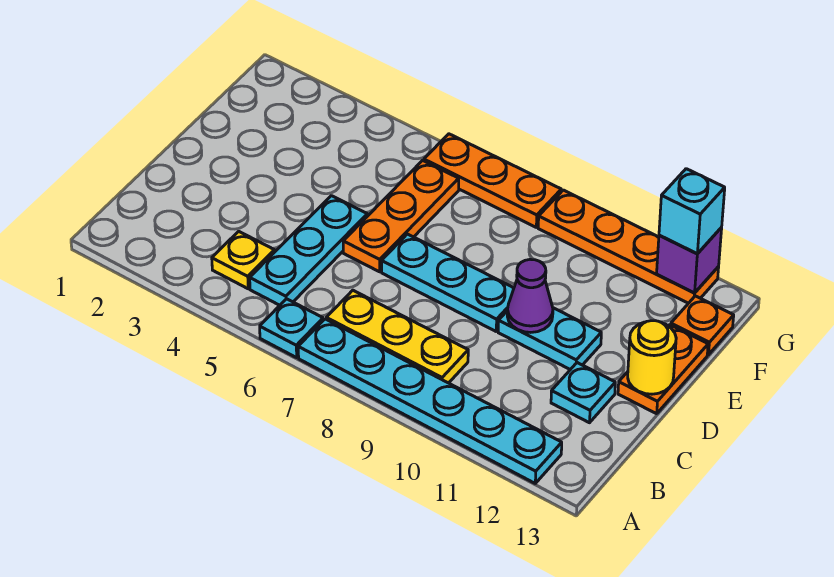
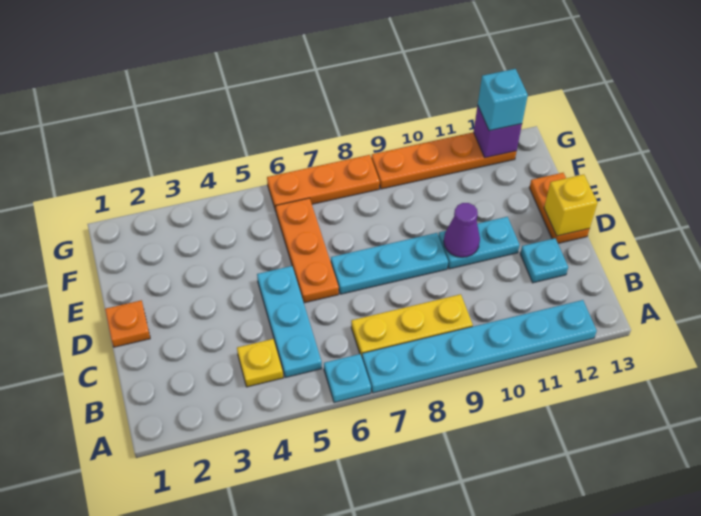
yellow round brick D13 level 2 -> yellow brick D13 level 2
orange plate F13 level 1 -> orange plate D1 level 1

